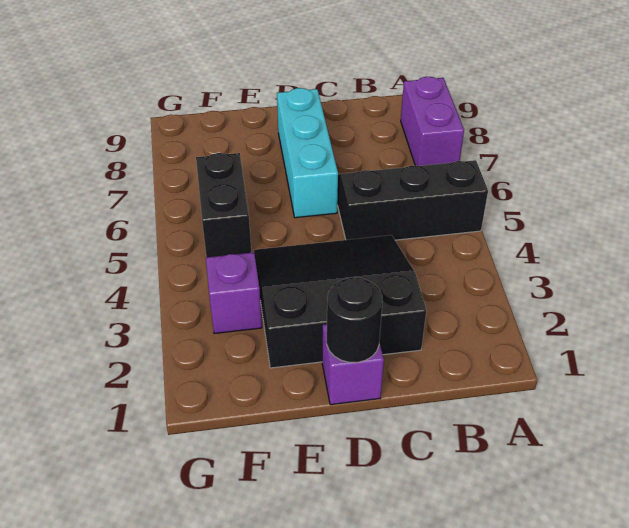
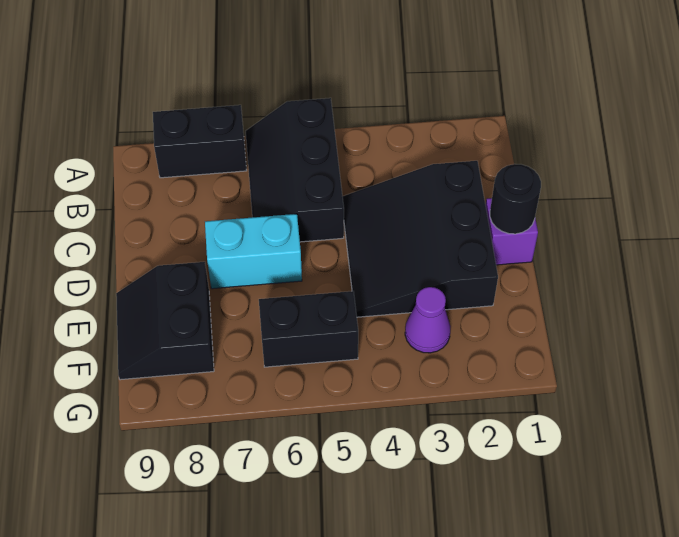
purple brick A7:A8 level 1 -> black brick A7:A8 level 1
cyan brick D6:D8 level 1 -> cyan brick D6:D7 level 1
none -> black slope E8:F9 level 1 top 8
purple brick F3 level 1 -> purple cone F3 level 1

